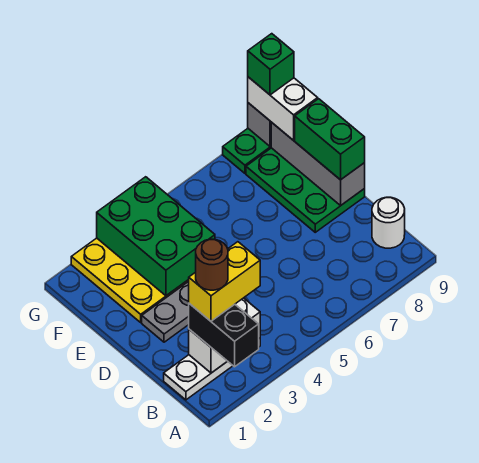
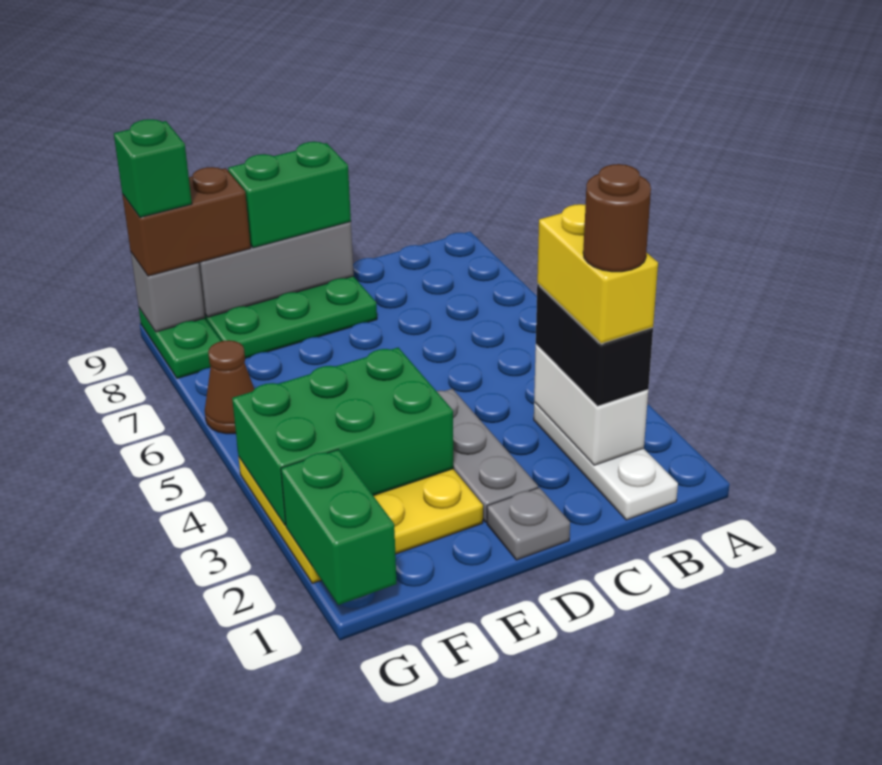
black brick A2:B2 level 3 -> black brick B2:B3 level 3
white round brick B9 level 1 -> none
none -> grey plate D1 level 1
white brick F9:G9 level 3 -> brown brick F9:G9 level 3
none -> green brick G1:G2 level 2
none -> brown cone G6 level 1

